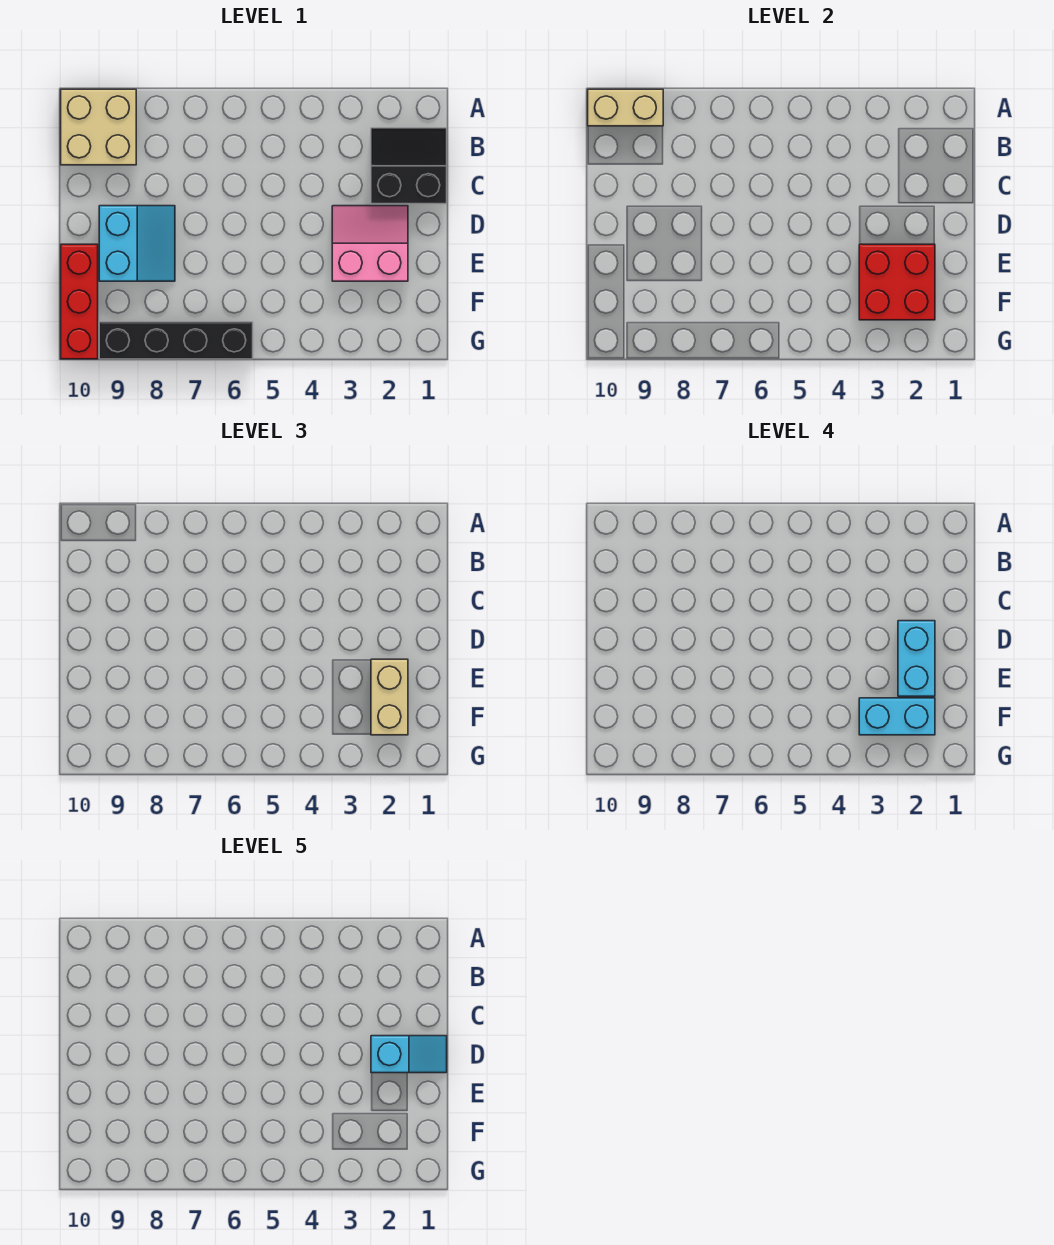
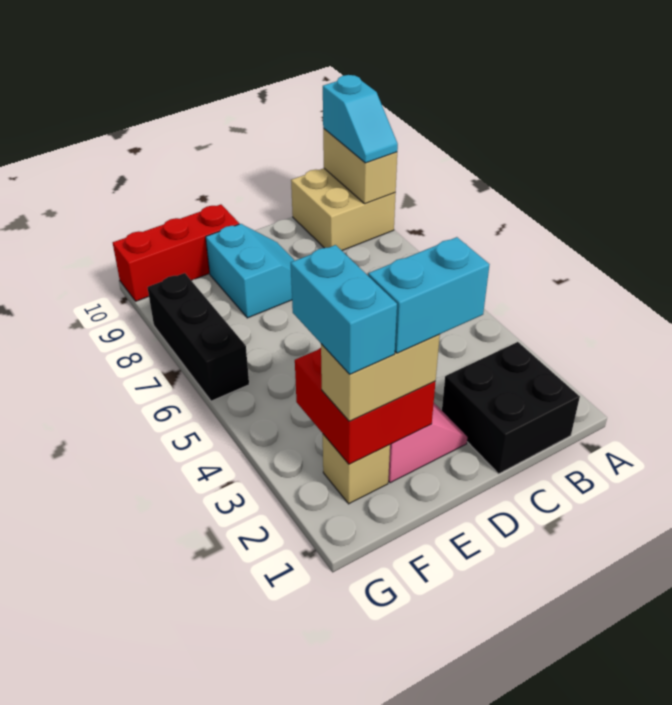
black slope B1:C2 level 1 top C -> black brick B1:C2 level 1
cyan slope D1:D2 level 5 top 2 -> cyan slope A9:A10 level 3 top 10
cyan slope D8:E9 level 1 top 9 -> cyan slope D8:E9 level 1 top E
none -> tan brick F2 level 1
black brick G6:G9 level 1 -> black brick G6:G8 level 1

